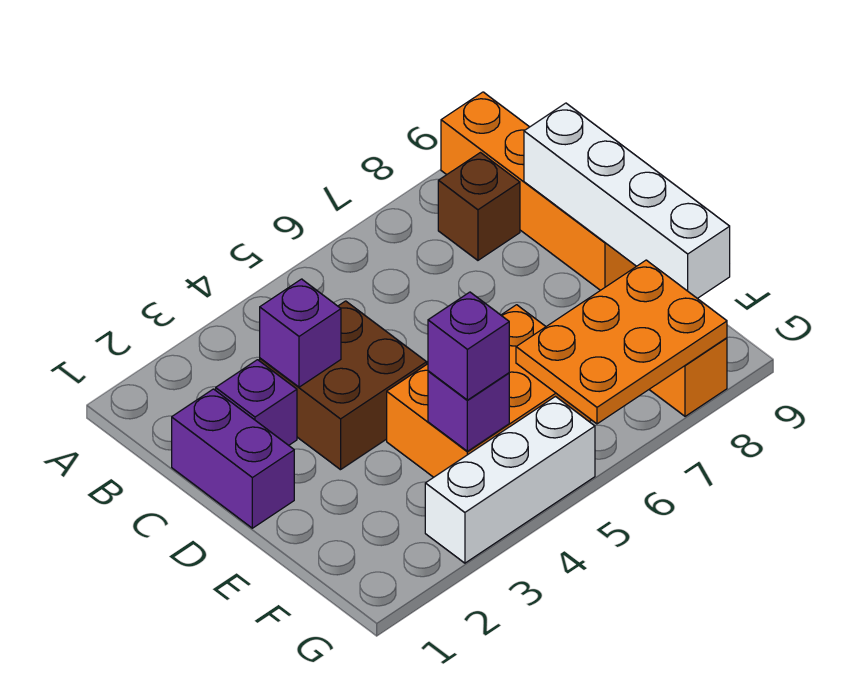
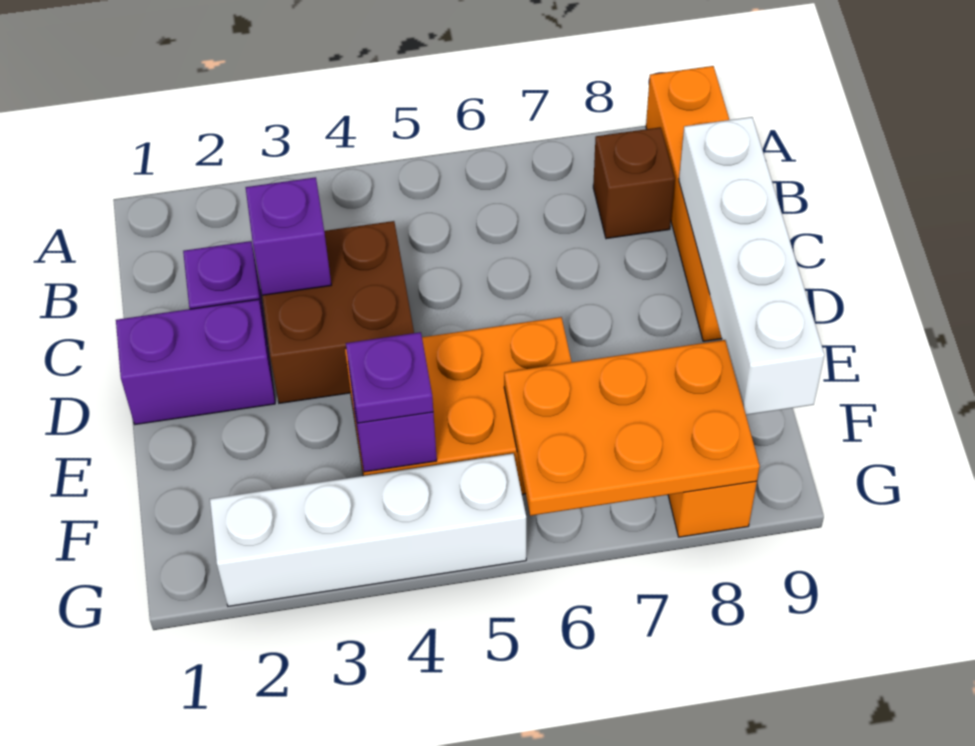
purple brick C1:D1 level 1 -> purple brick D1:D2 level 1
purple brick F4 level 3 -> purple plate F4 level 3
white brick G3:G5 level 1 -> white brick G2:G5 level 1

